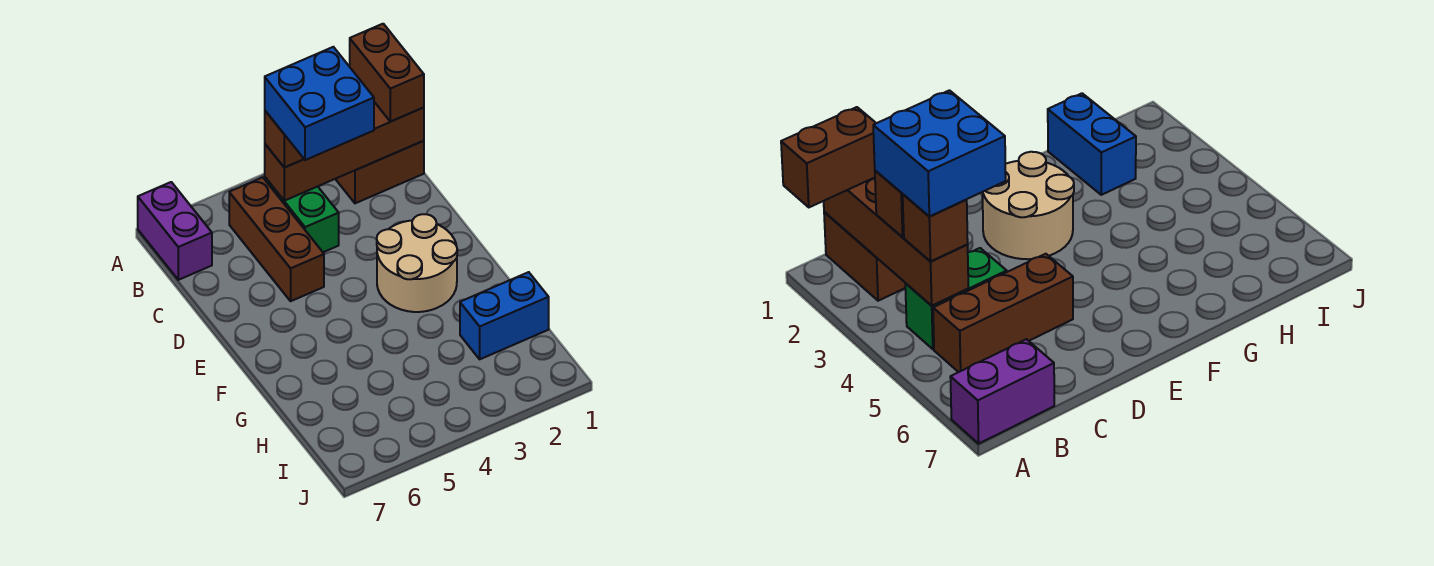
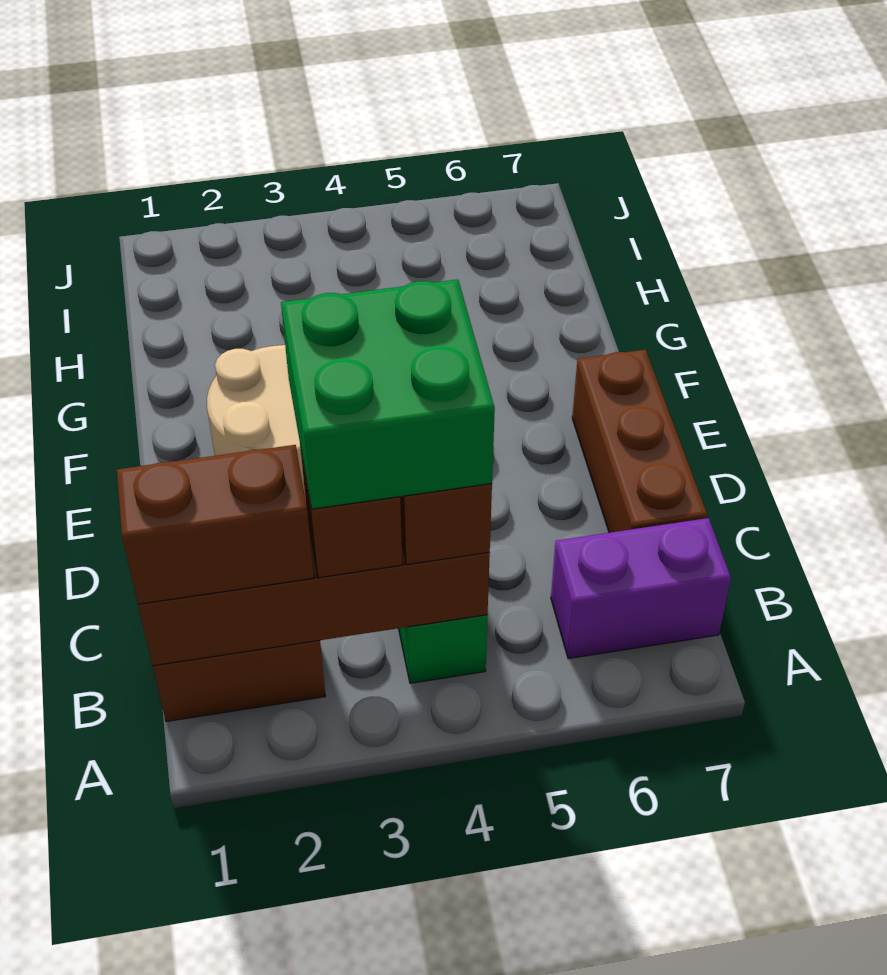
brown brick A1:B1 level 3 -> brown brick B1:B2 level 3
purple brick A7:B7 level 1 -> purple brick B6:B7 level 1
blue brick B3:C4 level 4 -> green brick B3:C4 level 4
brown brick B5:D5 level 1 -> brown brick C7:E7 level 1
blue brick H1:H2 level 1 -> none

